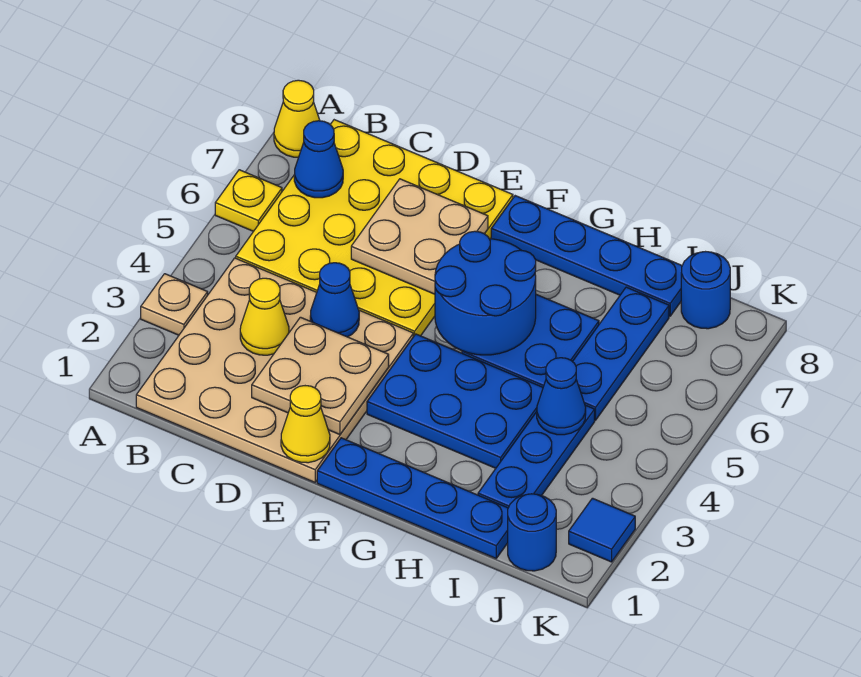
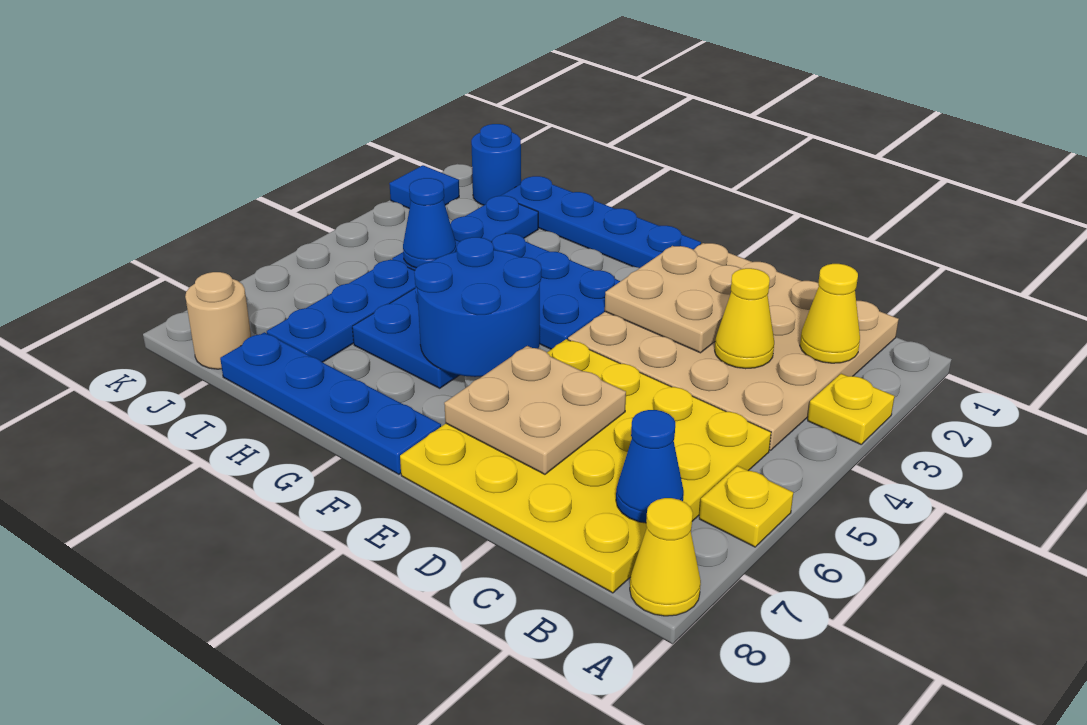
tan plate A3 level 1 -> yellow plate A3 level 1
blue cone D4 level 2 -> none
yellow cone E1 level 2 -> yellow cone B2 level 2
blue round brick J8 level 1 -> tan round brick J8 level 1

